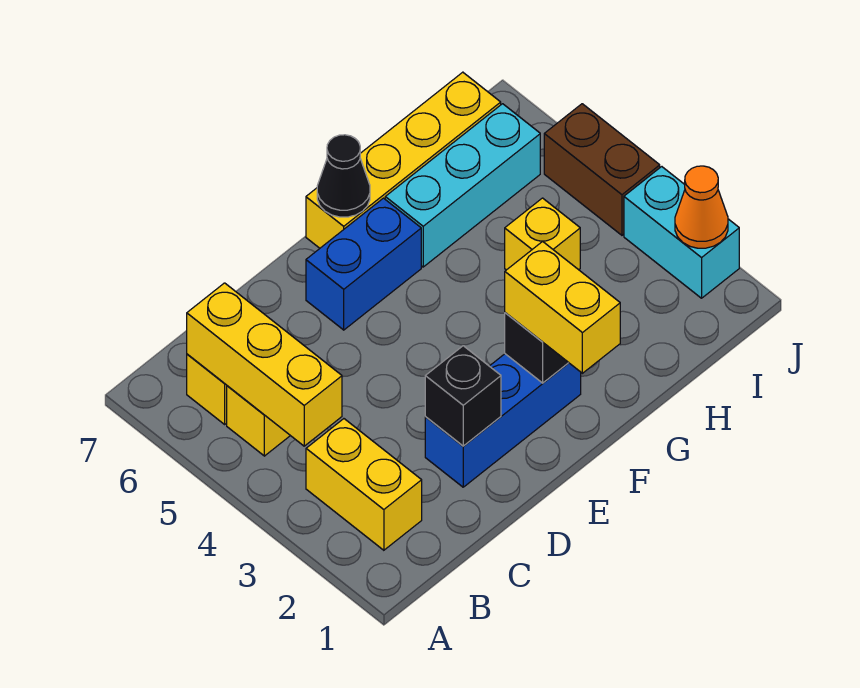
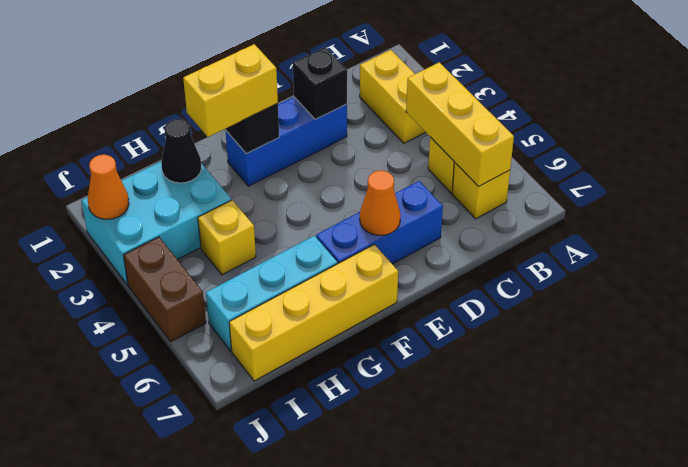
blue brick E6:F6 level 1 -> blue brick D6:F6 level 1
none -> orange cone E6 level 2
yellow brick F1:F2 level 3 -> yellow brick F2:G2 level 3
black cone F7 level 2 -> black cone H2 level 2
cyan brick J2:J3 level 1 -> cyan brick H2:J3 level 1

